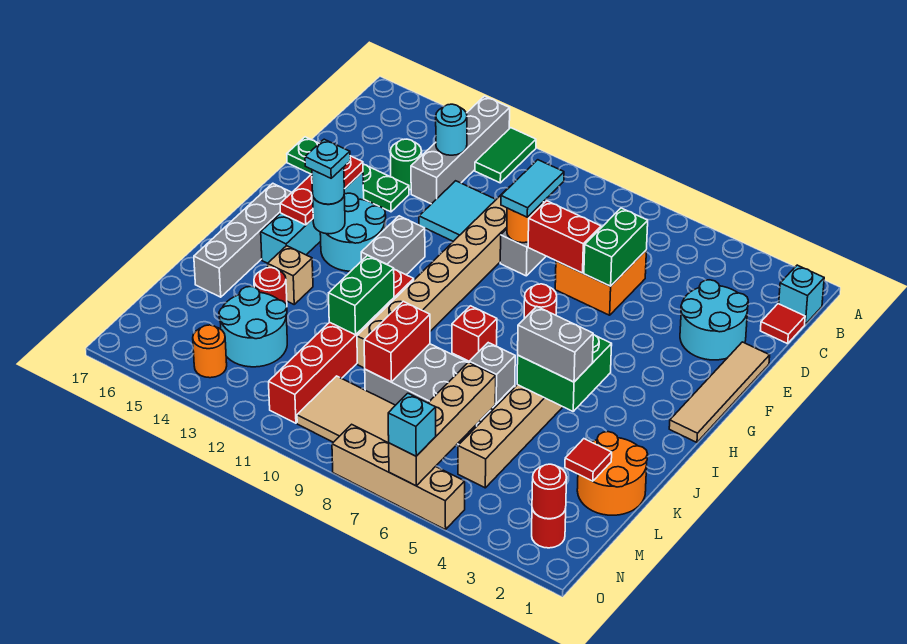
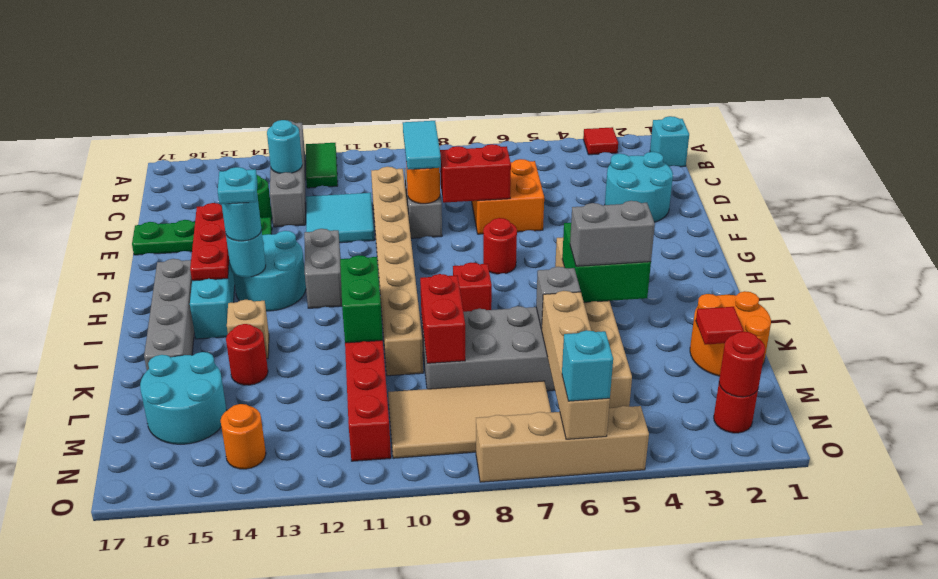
red tile C1 level 1 -> red tile A3 level 1
green brick D6:E6 level 2 -> none
tan tile E1:H1 level 1 -> none
cyan round brick L13:M14 level 1 -> cyan round brick L15:M16 level 1

